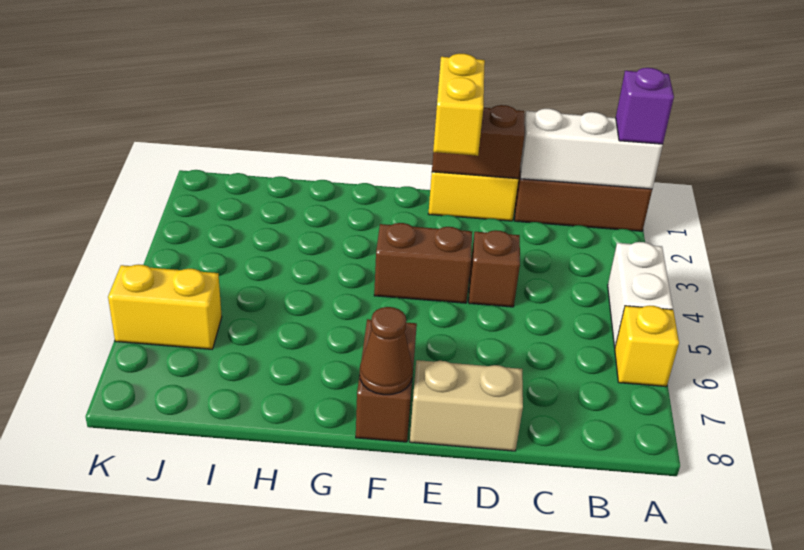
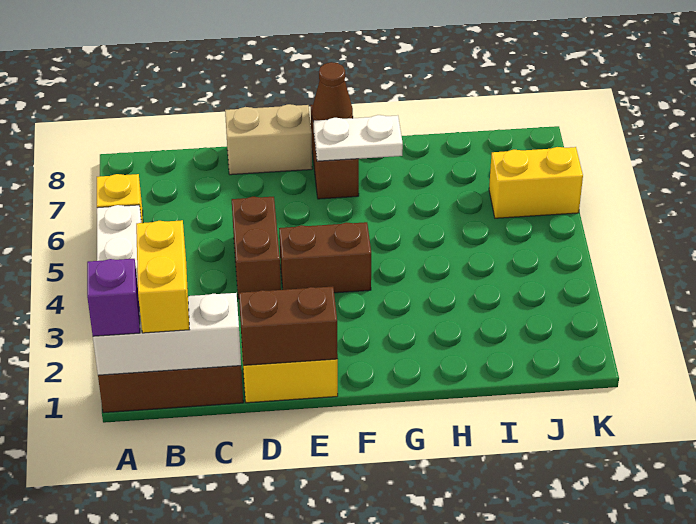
brown brick D4 level 1 -> brown brick D4:D5 level 1
yellow brick E1:E2 level 3 -> yellow brick B1:B2 level 3
none -> white plate F7:G7 level 2

